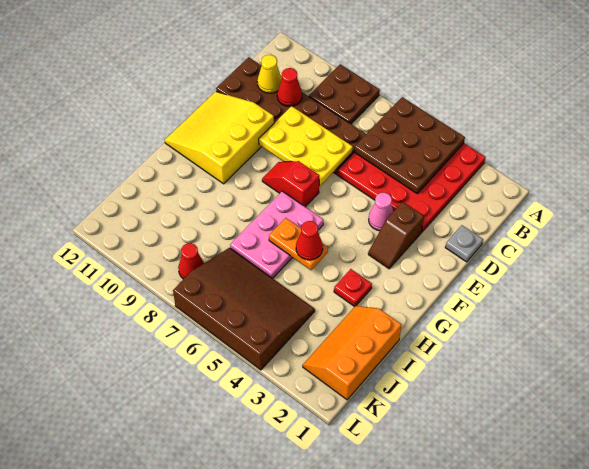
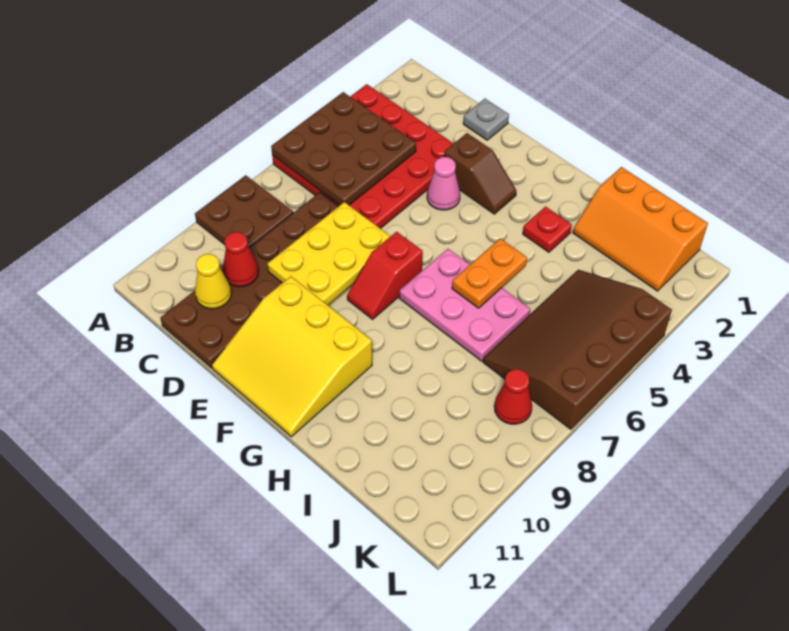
red cone H5 level 3 -> none

